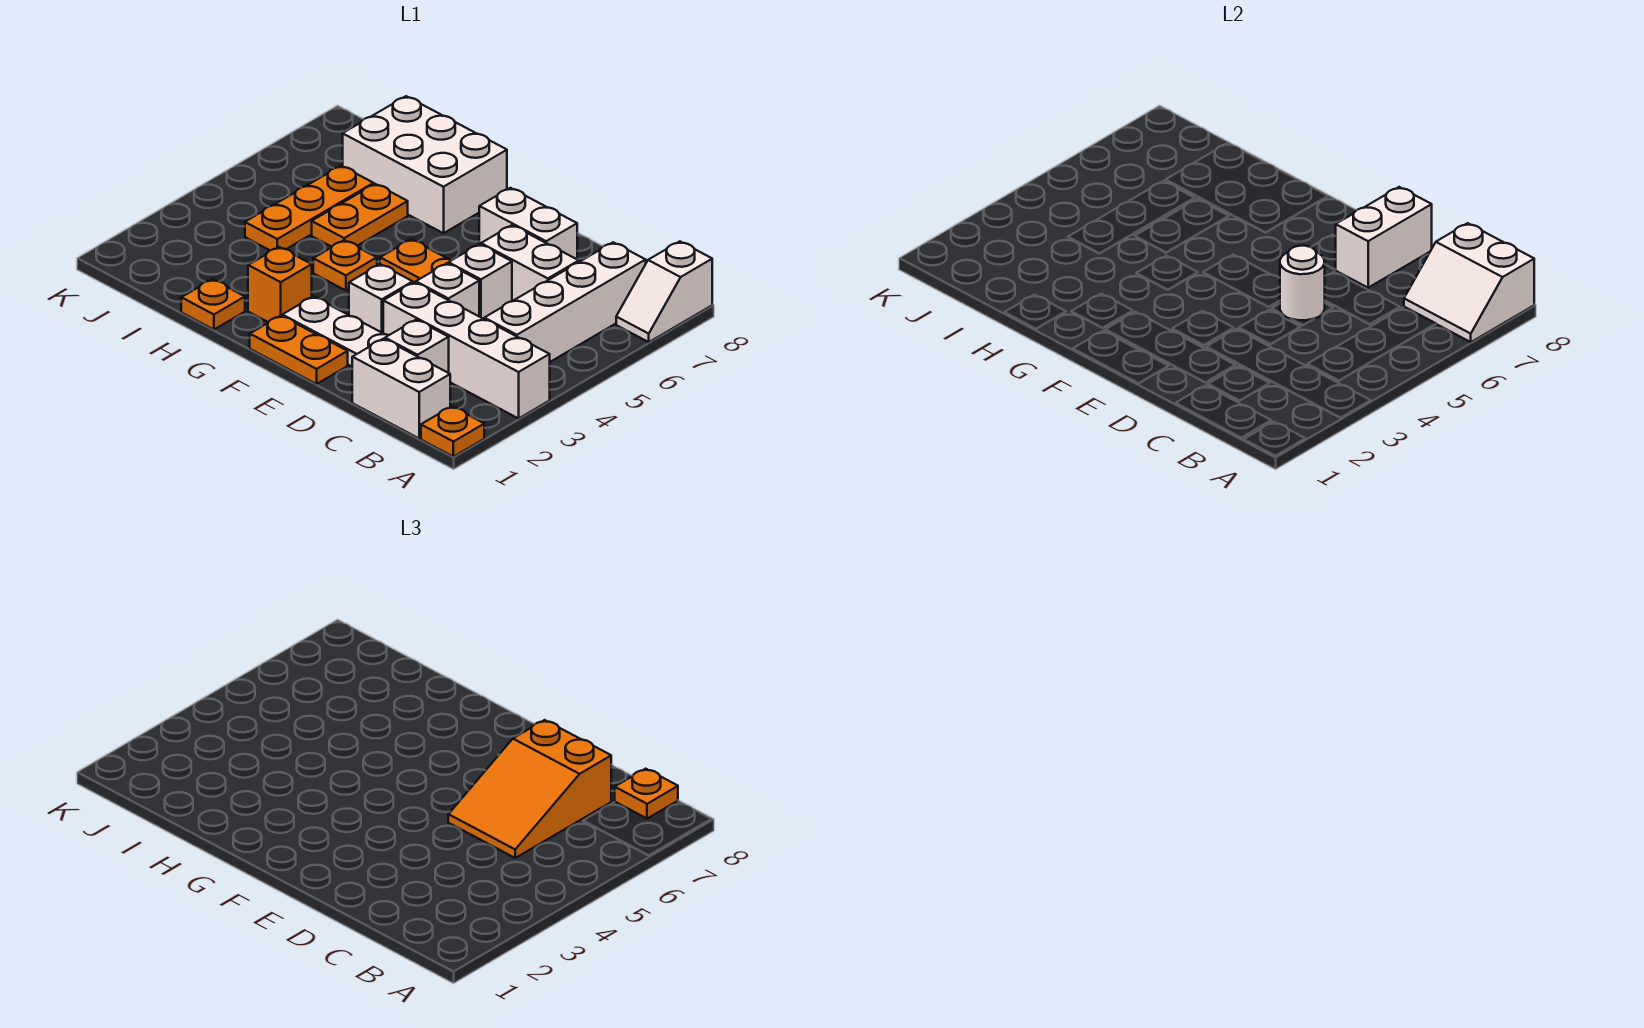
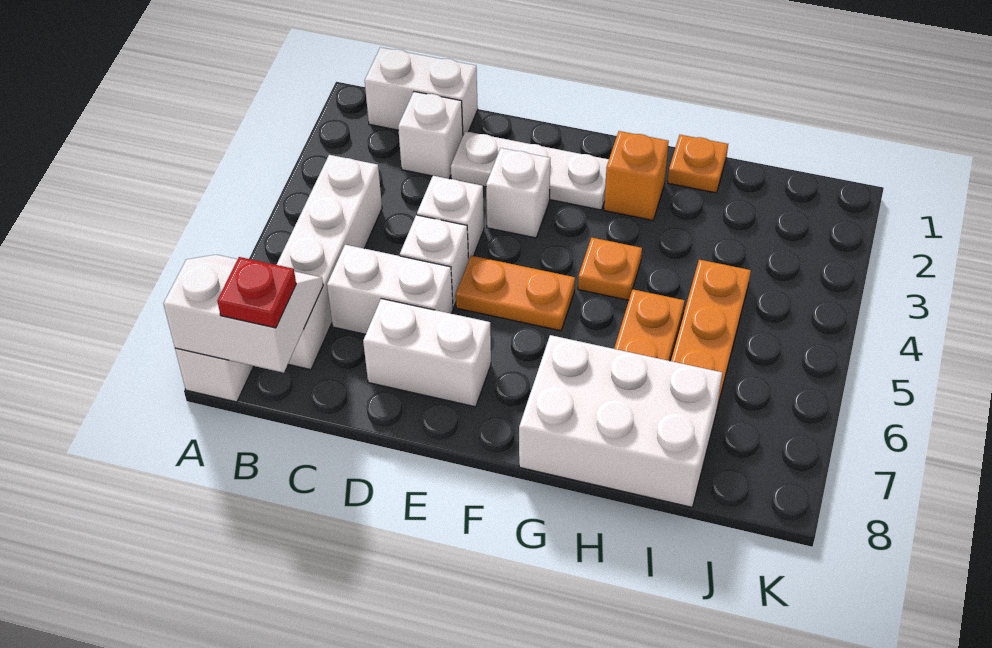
orange plate A1 level 1 -> none
white brick A3:D3 level 1 -> none
orange plate B8 level 3 -> red plate B8 level 3
orange slope C5:D7 level 3 top 7 -> none
white round brick D5 level 2 -> none
white brick D7:D8 level 2 -> none
orange plate E1:F1 level 1 -> none

